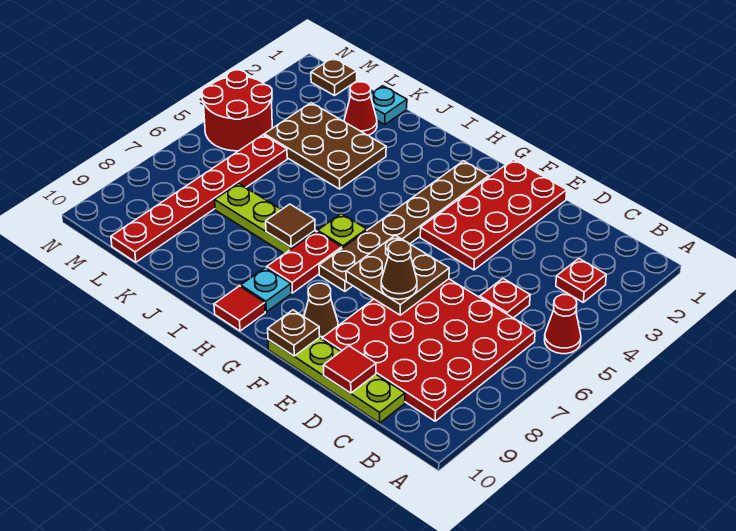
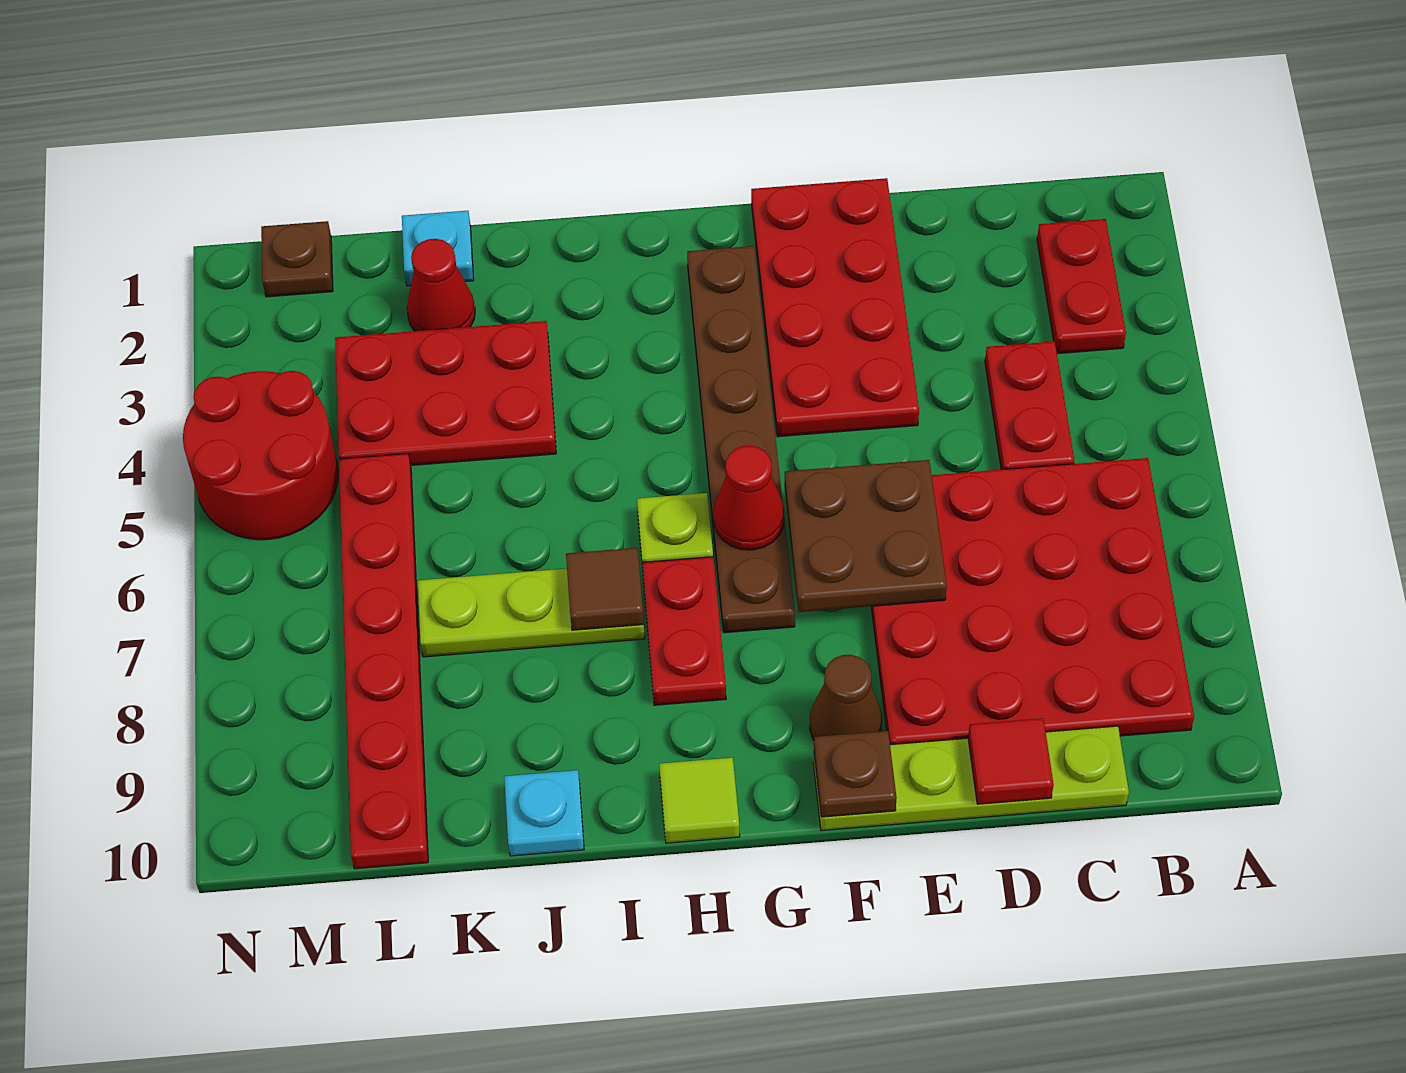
red cone A5 level 1 -> red cone G6 level 2
red plate B3 level 1 -> red plate B2:B3 level 1
red plate C5 level 1 -> red plate C4:C5 level 1
brown cone E7 level 3 -> none
cyan plate H9 level 1 -> cyan plate J10 level 1
red tile H10 level 1 -> lime tile H10 level 1
brown plate J3:L4 level 1 -> red plate J3:L4 level 1

